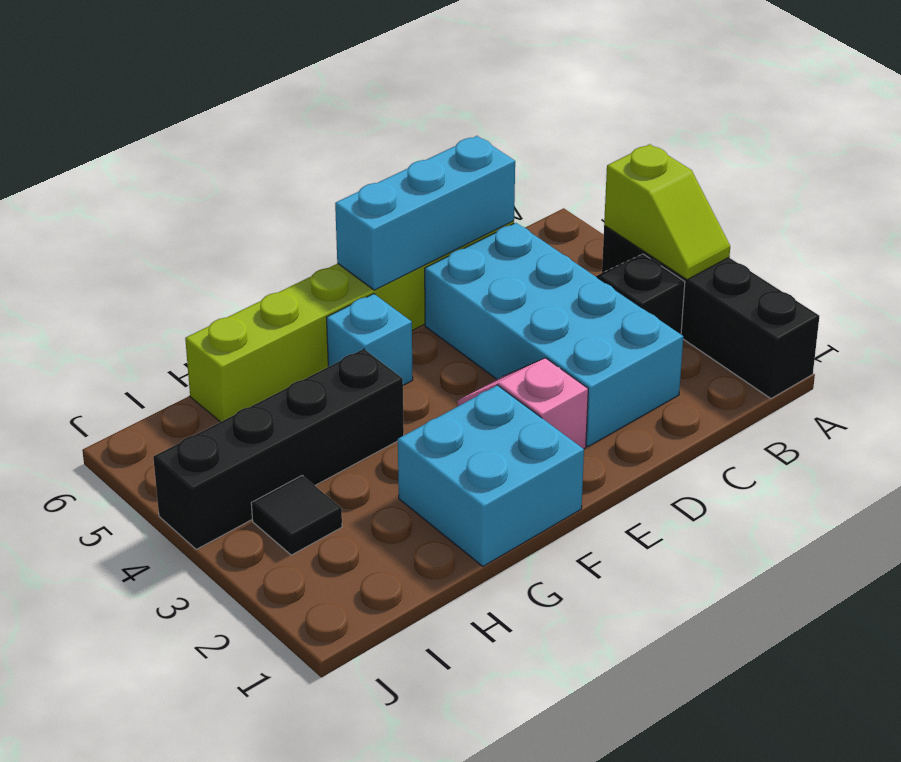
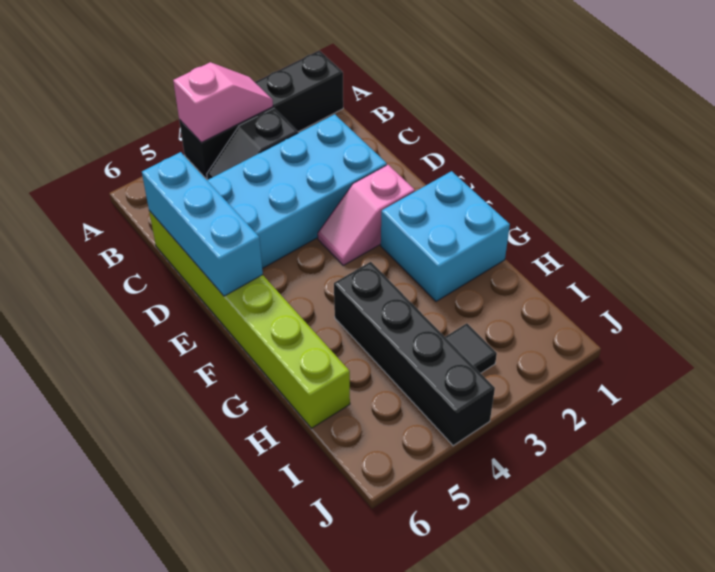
lime slope A3:A4 level 2 top 4 -> pink slope A3:A4 level 2 top 4
cyan brick F5 level 1 -> none

